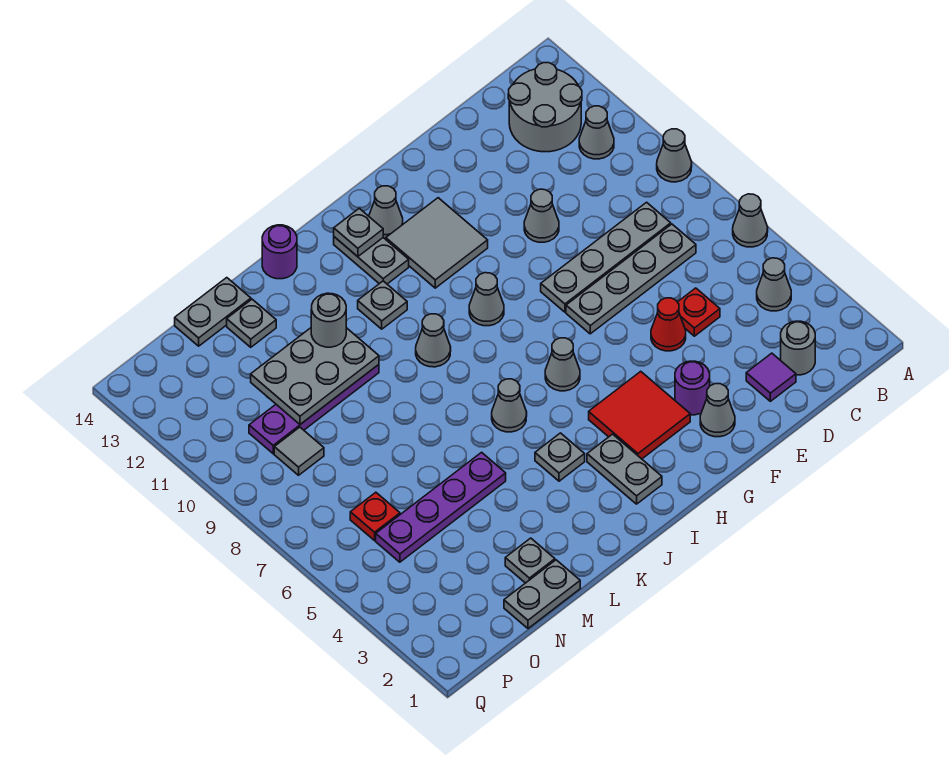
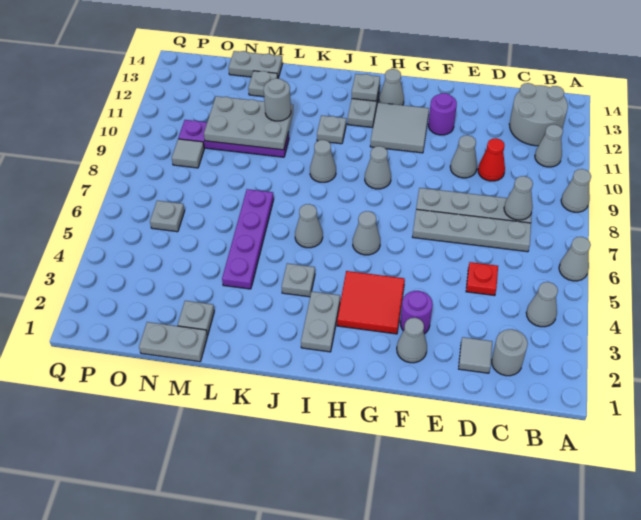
none -> grey cone C8 level 2
purple tile D2 level 1 -> grey tile D2 level 1
red cone E5 level 1 -> red cone D10 level 1
purple round brick K14 level 1 -> purple round brick F12 level 1
purple plate L5:O5 level 1 -> purple plate L4:L7 level 1
red plate O6 level 1 -> grey plate O6 level 1

